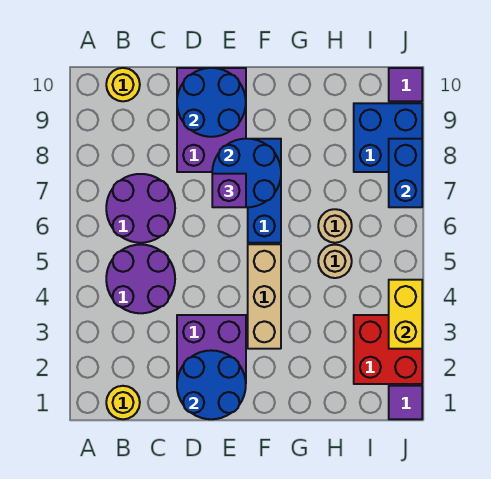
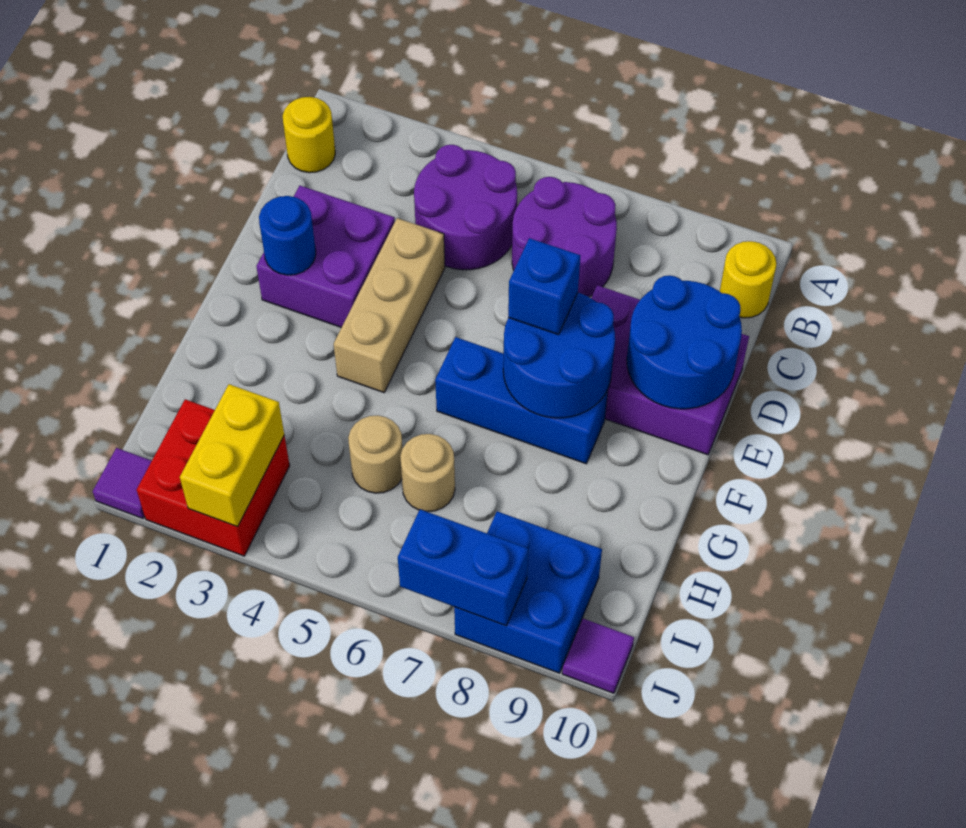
blue round brick D1:E2 level 2 -> blue round brick E2 level 2
purple brick E7 level 3 -> blue brick E7 level 3
tan brick F3:F5 level 1 -> tan brick D4:F4 level 1
yellow brick J3:J4 level 2 -> yellow brick I3:J3 level 2

